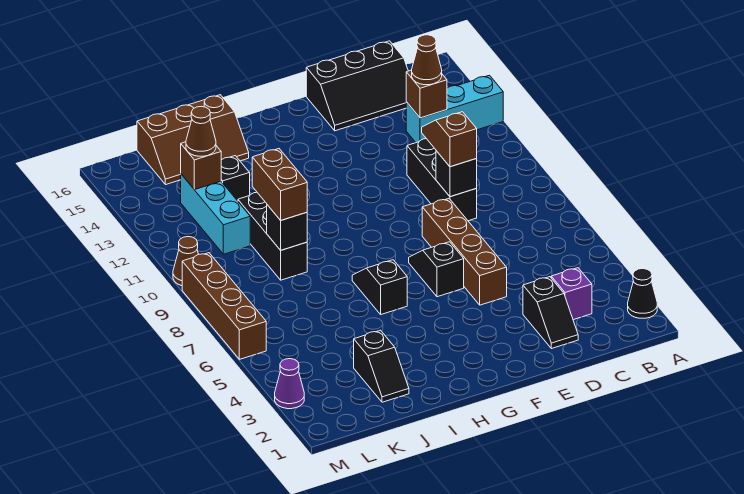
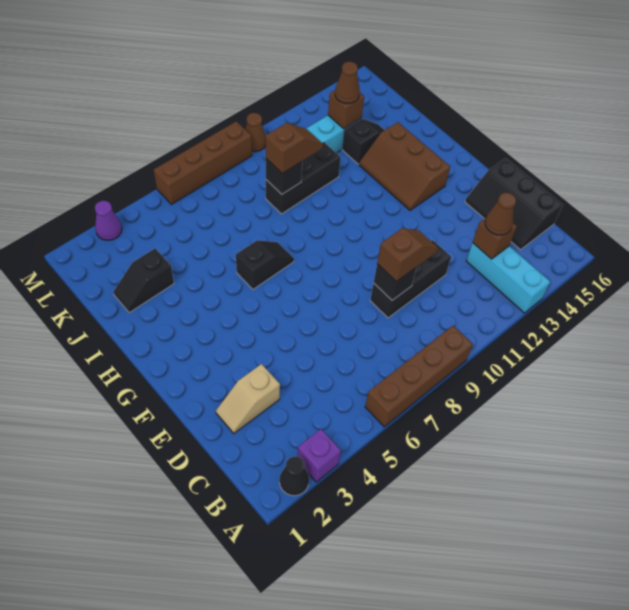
purple brick C3 level 1 -> purple brick A3 level 1
black slope D2:D3 level 1 top 3 -> tan slope D2:D3 level 1 top 3
brown brick E5:E8 level 1 -> brown brick A6:A9 level 1
black slope F6:F7 level 1 top 6 -> none
brown slope I15:K16 level 1 top 16 -> brown slope G13:I14 level 1 top 14
brown brick J9:J10 level 3 -> brown slope J9:J10 level 3 top 9

